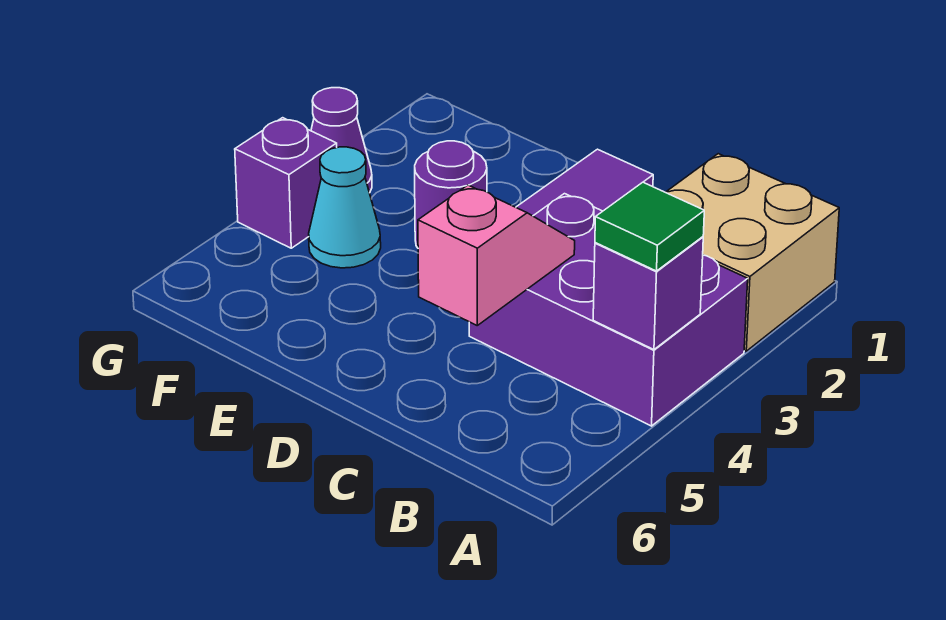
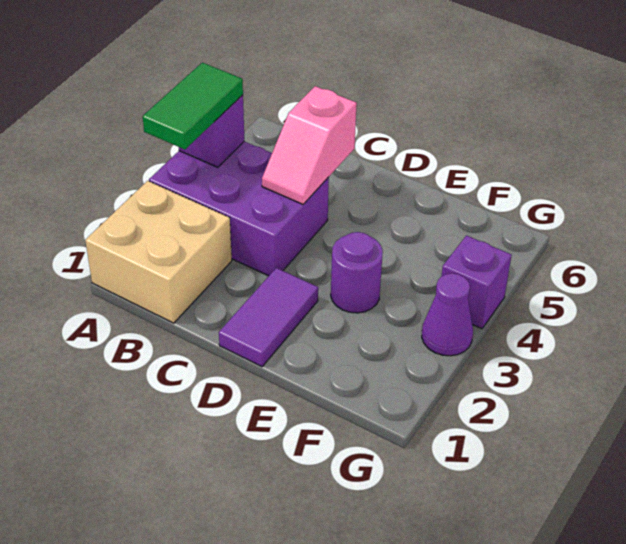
green tile A4 level 3 -> green tile A3:A4 level 3
cyan cone F4 level 1 -> none

